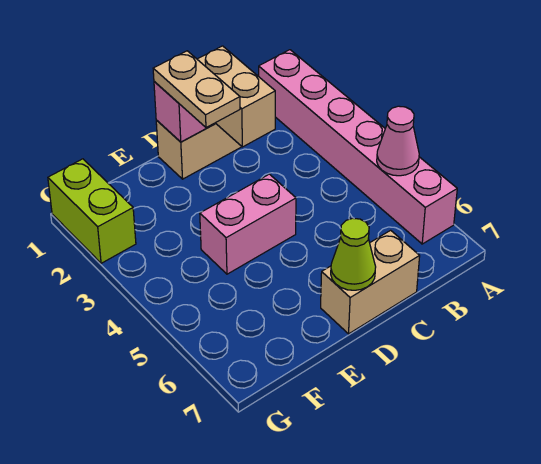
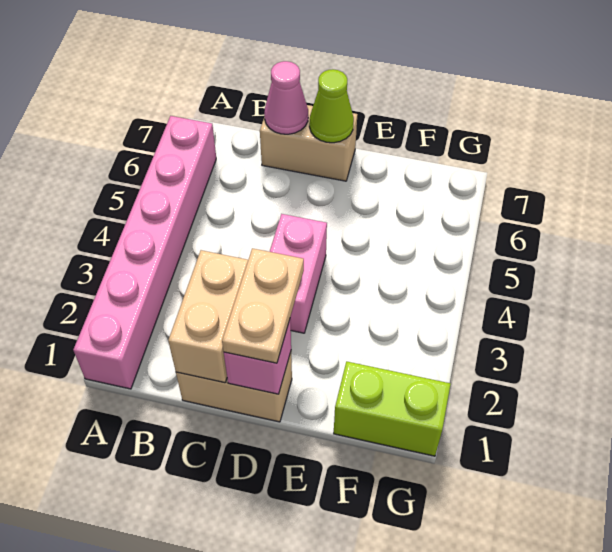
pink cone A5 level 2 -> pink cone C7 level 2
pink brick D4:E4 level 1 -> pink brick D3:D4 level 1
lime brick G1:G2 level 1 -> lime brick F1:G1 level 1

